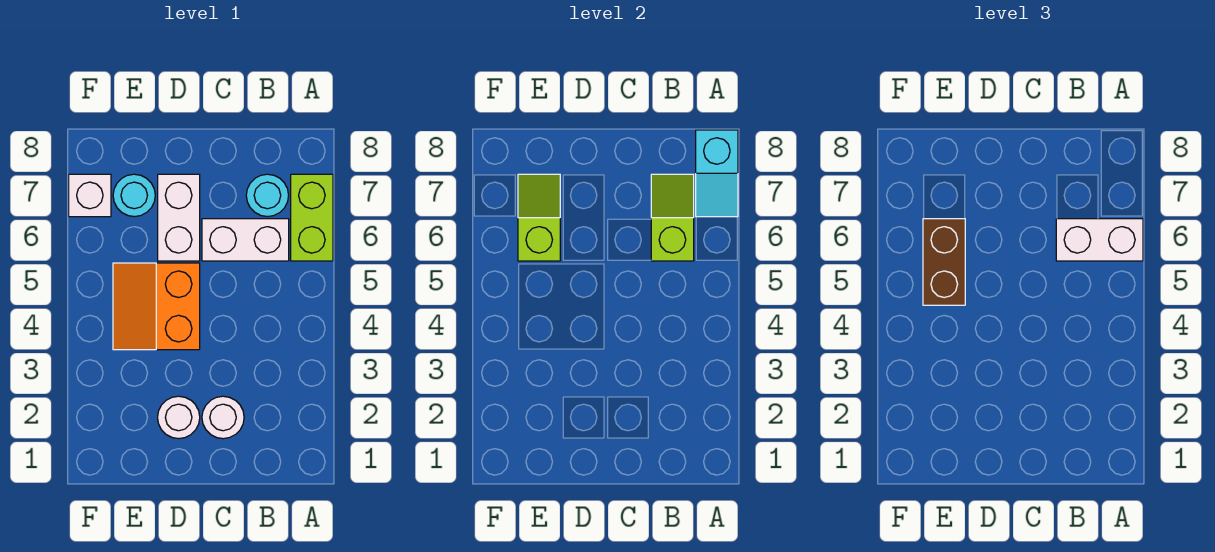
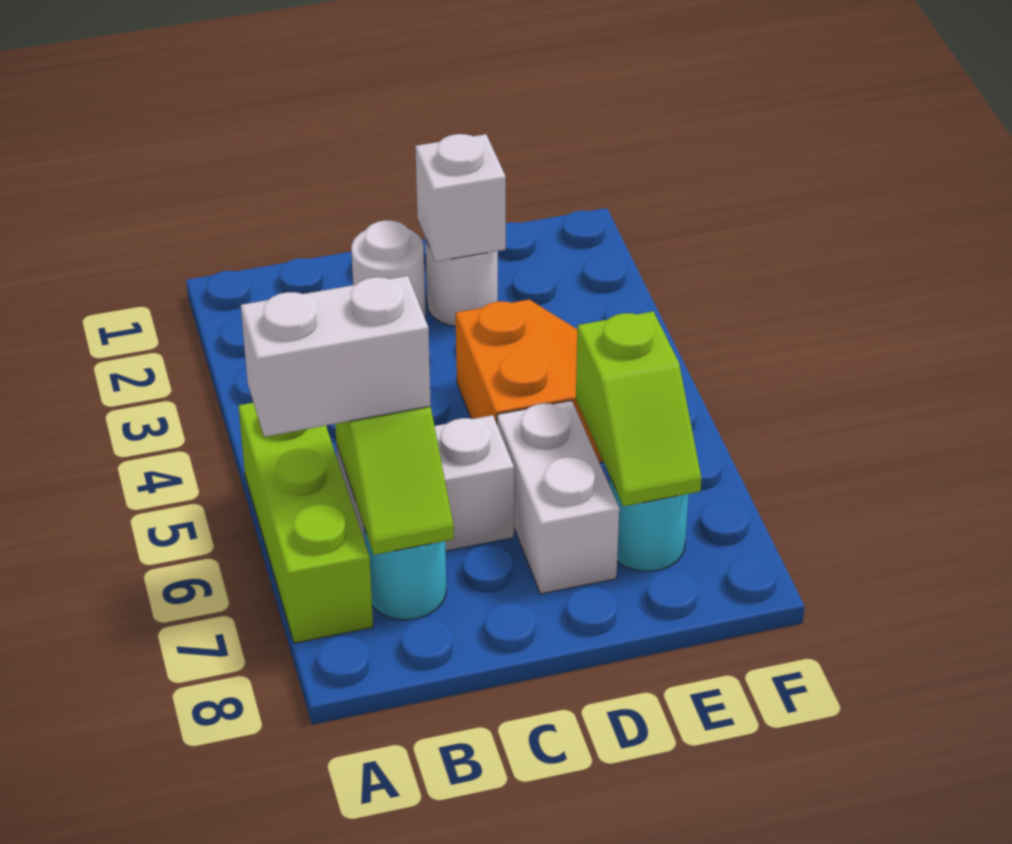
lime brick A6:A7 level 1 -> lime brick A5:A7 level 1
cyan slope A7:A8 level 2 top 8 -> none
brown brick E5:E6 level 3 -> none
white brick F7 level 1 -> white brick D2 level 2

